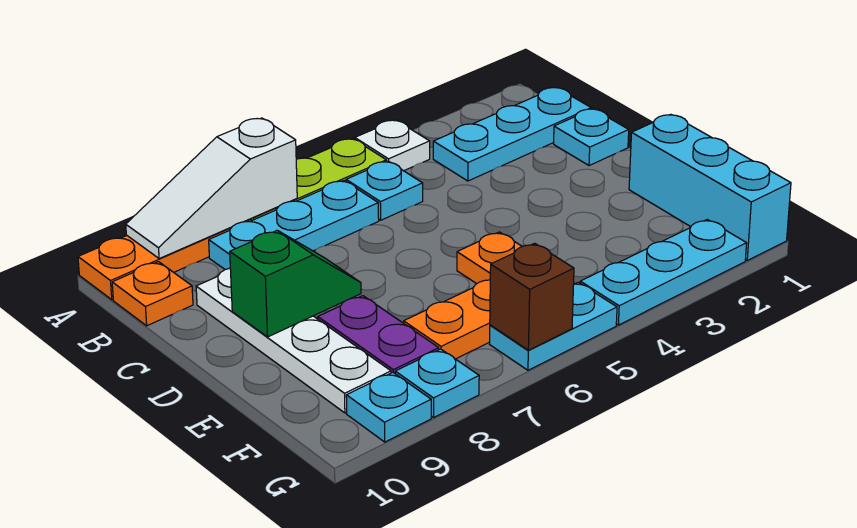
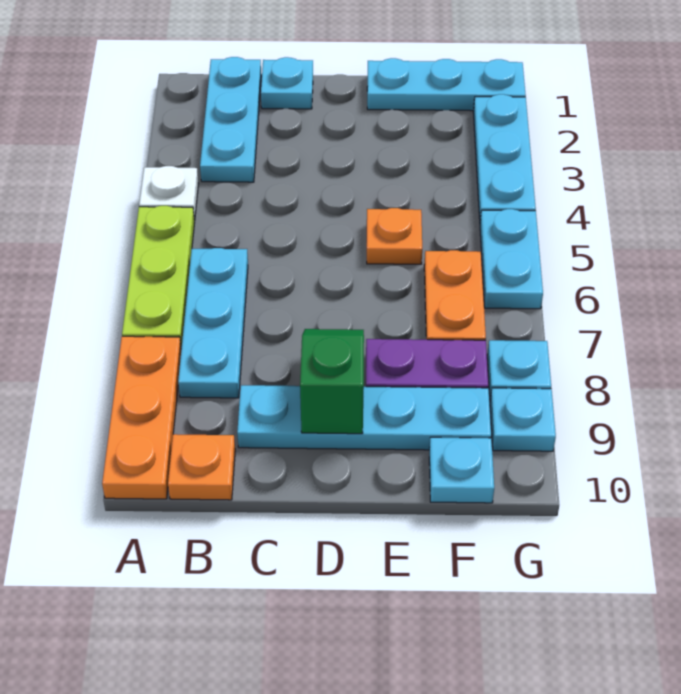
white slope A7:A9 level 2 top 7 -> none
cyan plate B5 level 1 -> cyan plate F10 level 1
white plate C9:F9 level 1 -> cyan plate C9:F9 level 1
cyan brick E1:G1 level 1 -> cyan plate E1:G1 level 1
brown brick G6 level 2 -> none

